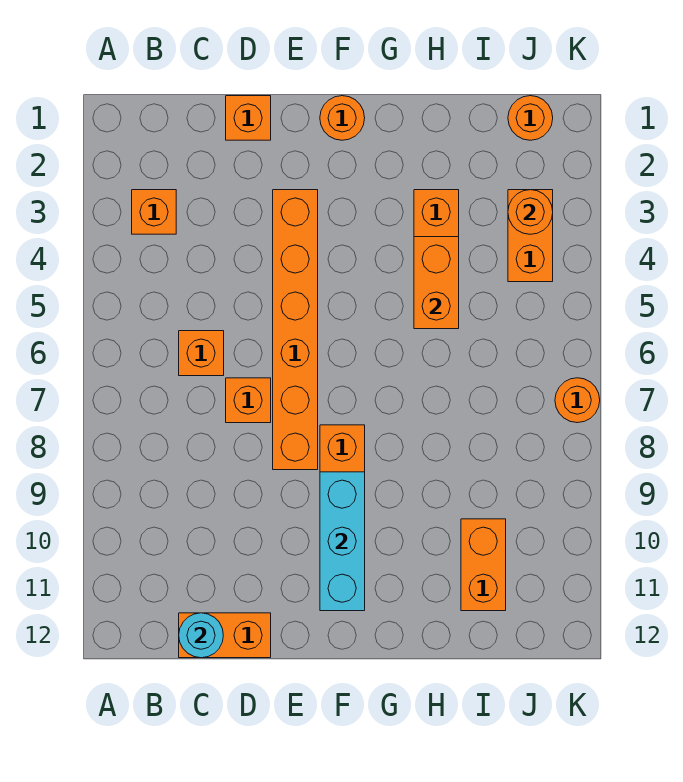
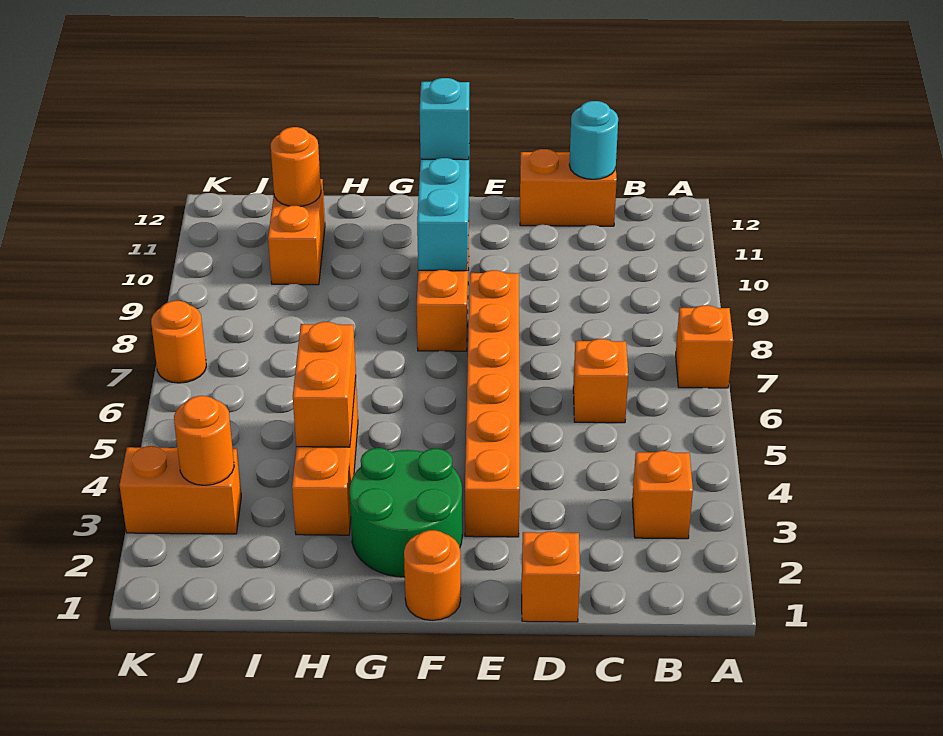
orange brick D7 level 1 -> orange brick A7 level 1
none -> green round brick F2:G3 level 1
none -> cyan brick F11 level 3
orange round brick J1 level 1 -> orange round brick I11 level 2
orange brick J3:J4 level 1 -> orange brick J3:K3 level 1

